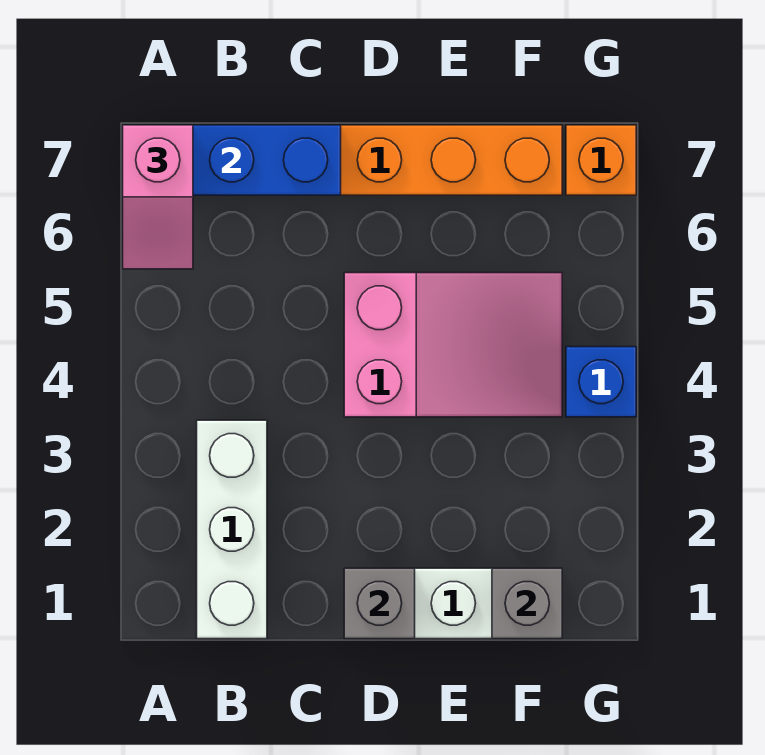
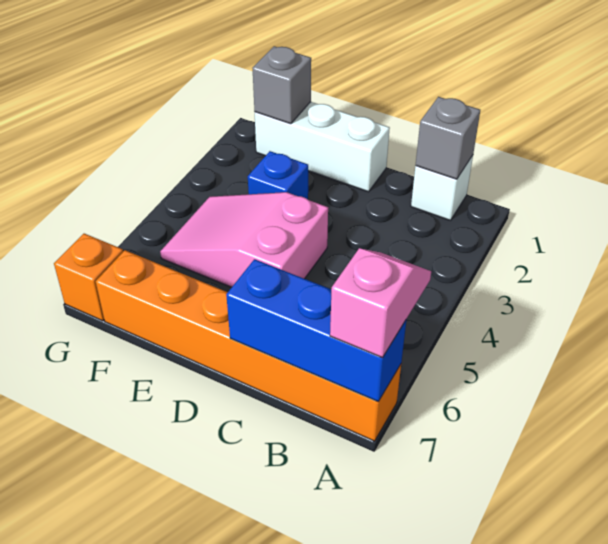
white brick B1:B3 level 1 -> white brick B1 level 1
grey brick D1 level 2 -> grey brick B1 level 2
blue brick G4 level 1 -> blue brick E3 level 1

